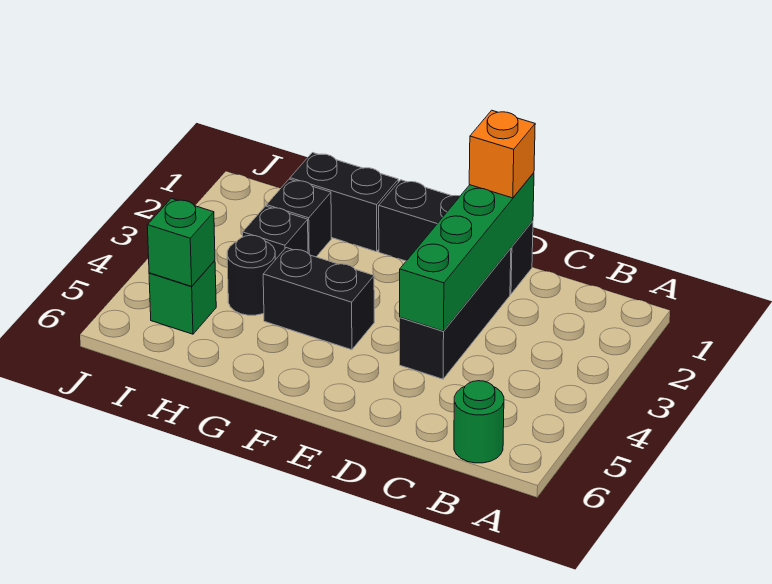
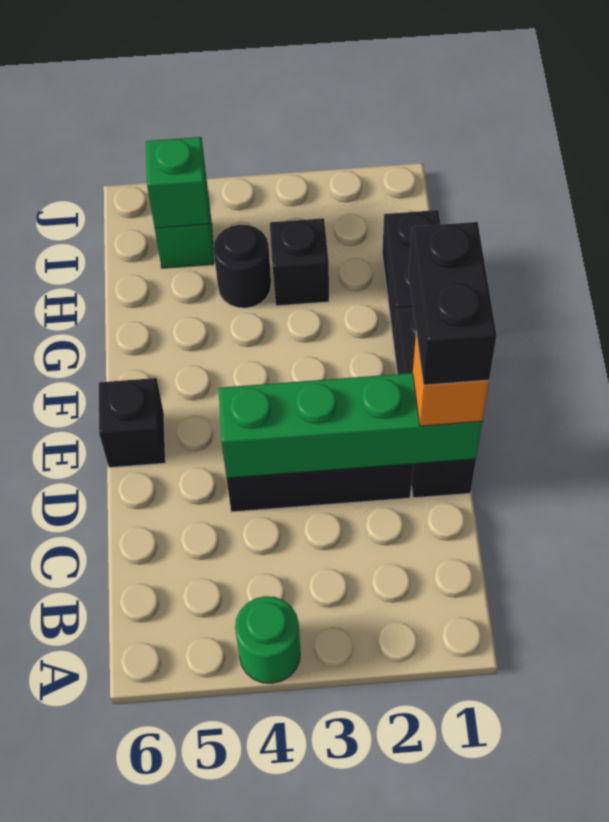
green round brick B6 level 1 -> green round brick A4 level 1
black brick F4:G4 level 1 -> black brick D1:E1 level 4
black brick H2 level 1 -> black brick E6 level 1

